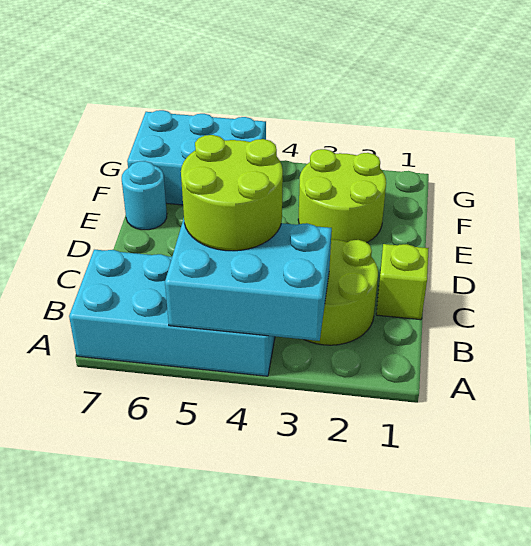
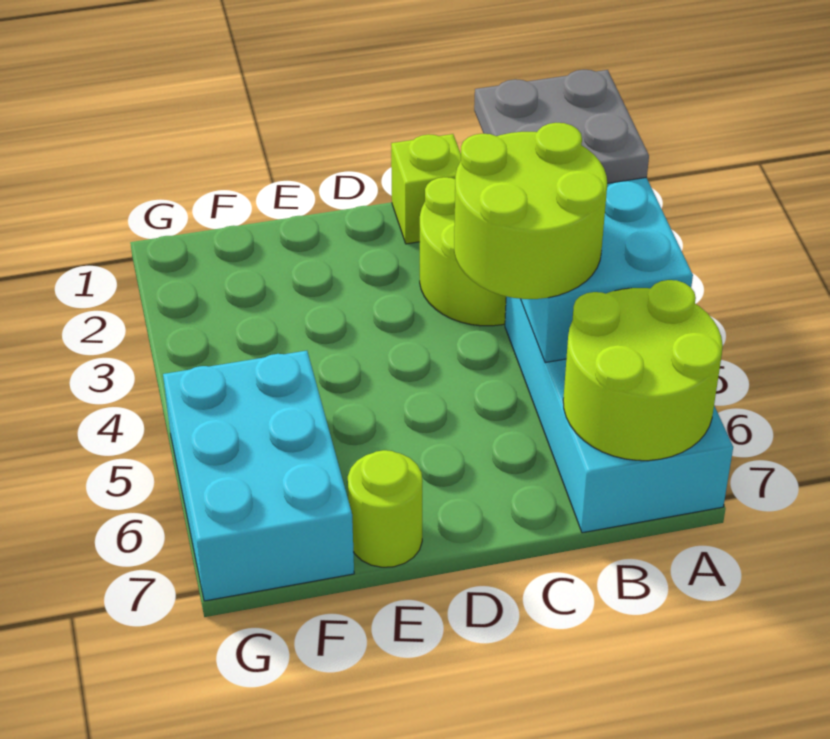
none -> grey plate A2:B3 level 3
lime round brick E2:F3 level 1 -> lime round brick A6:B7 level 2
cyan round brick E7 level 1 -> lime round brick E7 level 1

